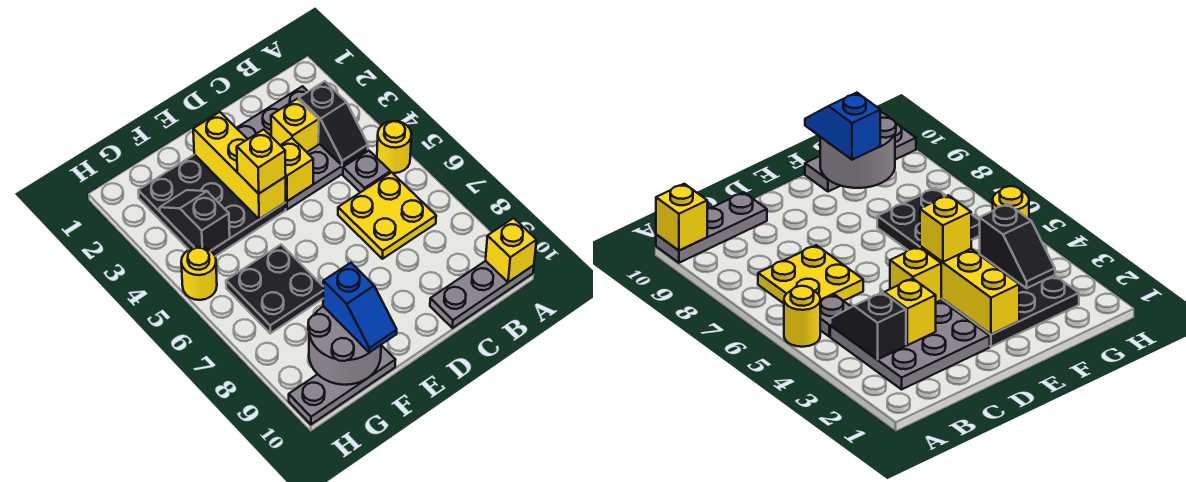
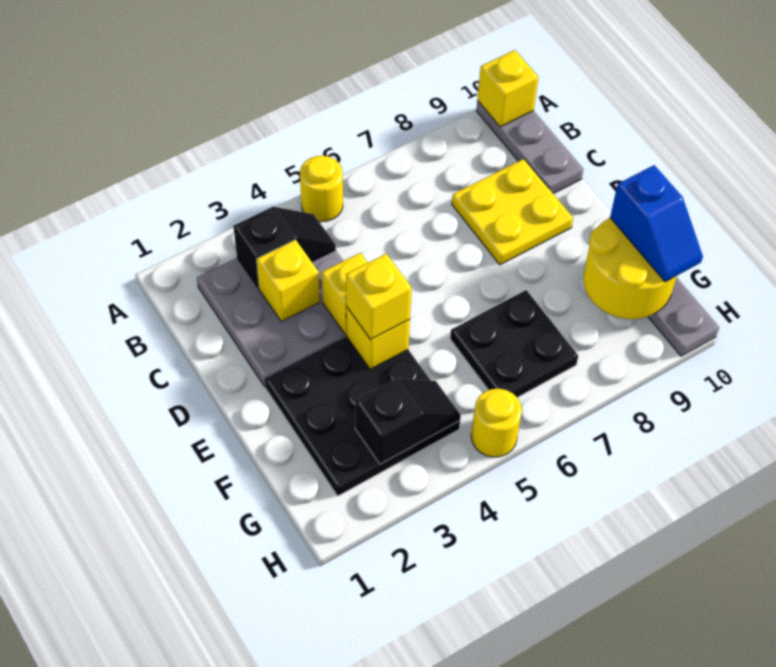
grey plate B5 level 1 -> none
yellow plate B6:C7 level 1 -> yellow plate C8:D9 level 1
yellow brick E2:E4 level 2 -> yellow brick E4 level 2
grey round brick F9:G10 level 2 -> yellow round brick F9:G10 level 2
blue slope F9:F10 level 3 top 9 -> blue slope F10:G10 level 3 top F
black slope G3:G4 level 2 top 4 -> black slope G3:G4 level 2 top 3

